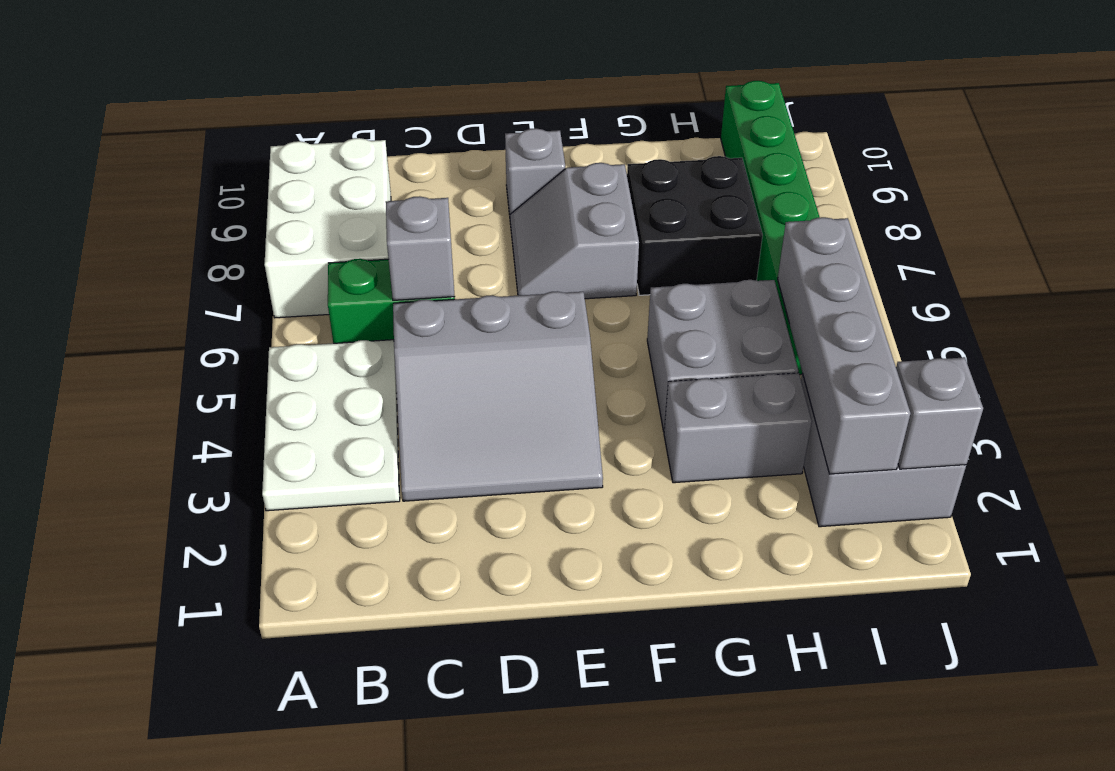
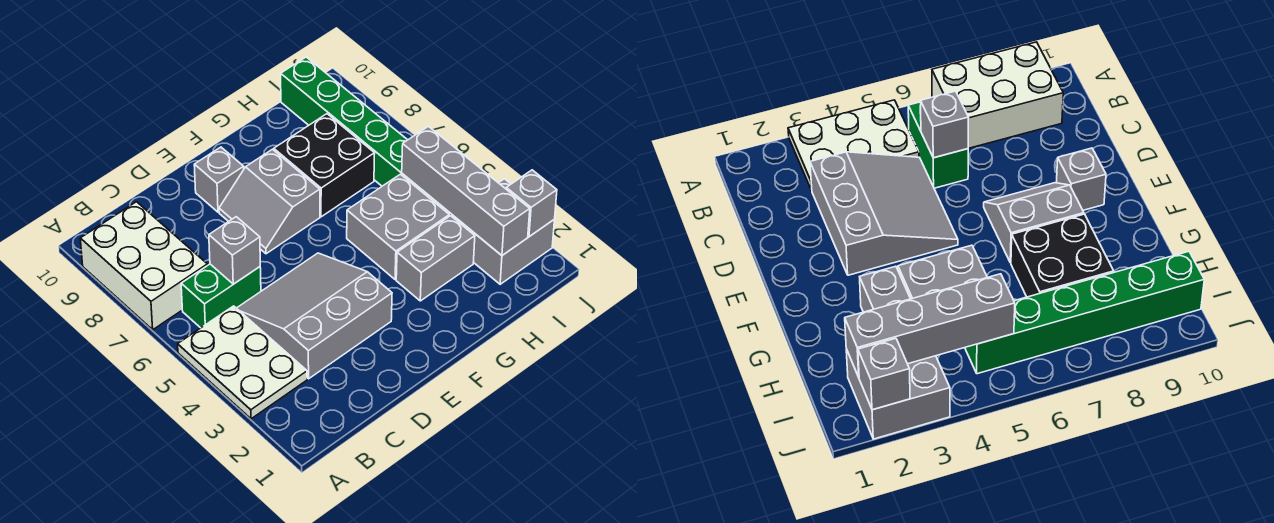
grey slope C3:E5 level 1 top 5 -> grey slope C3:E5 level 1 top 3

